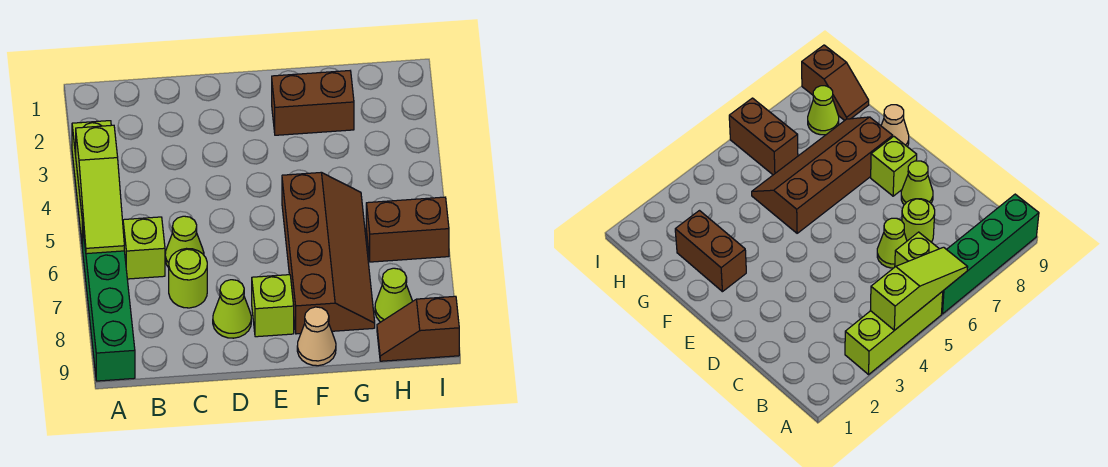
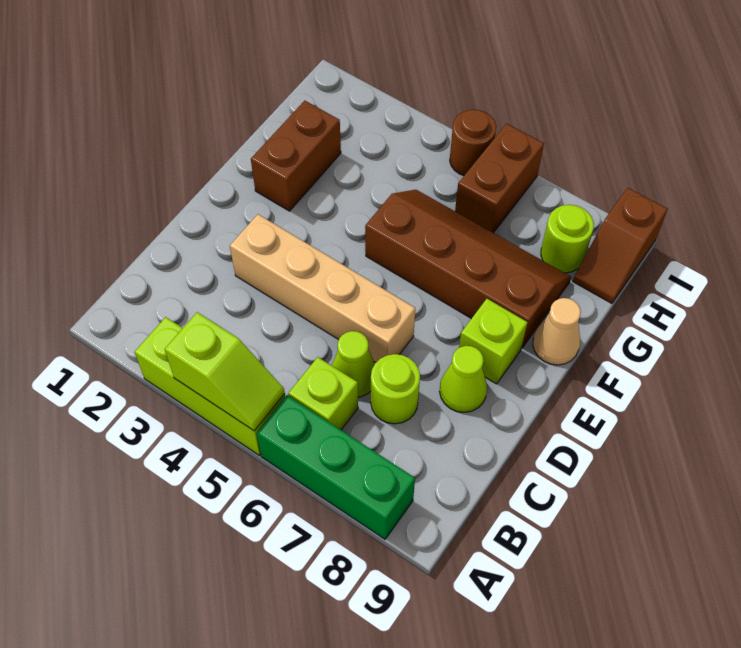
lime slope A4:A6 level 2 top 4 -> lime slope A4:A5 level 2 top 4
green brick A6:A9 level 1 -> green brick A6:A8 level 1
none -> tan brick D3:D6 level 1
lime cone H8 level 1 -> lime round brick H8 level 1
none -> brown round brick I5 level 1

